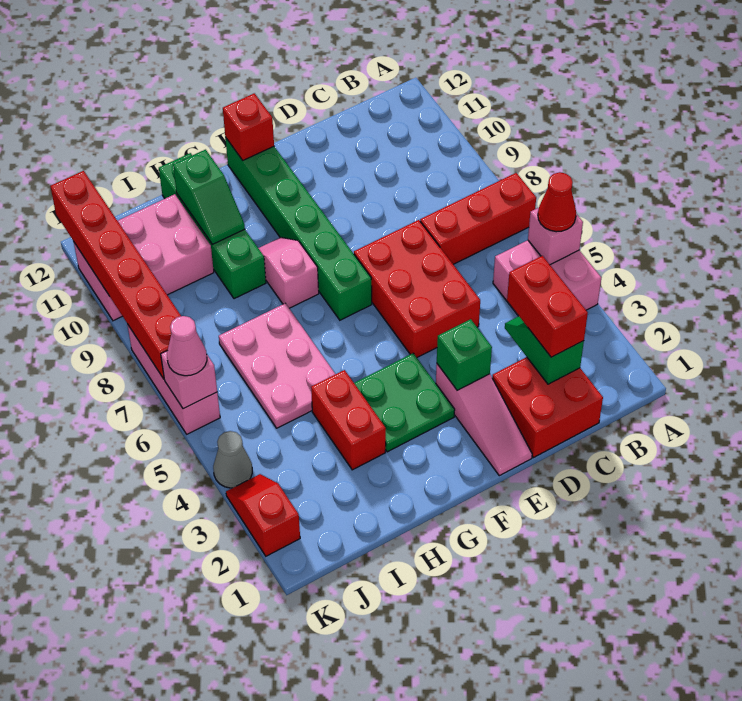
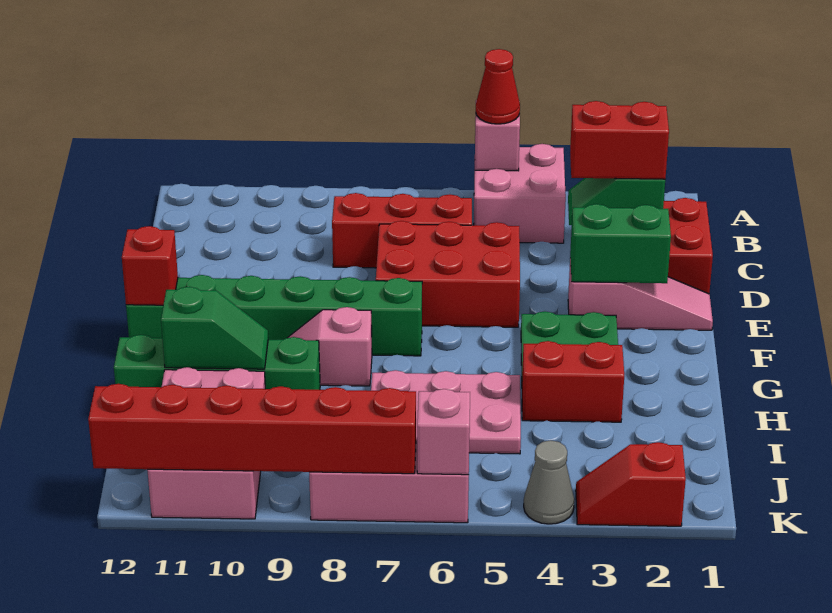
red brick A7:C7 level 1 -> red brick C6:C8 level 1
green brick E3 level 2 -> green brick E2:E3 level 2
pink cone K6 level 3 -> none

